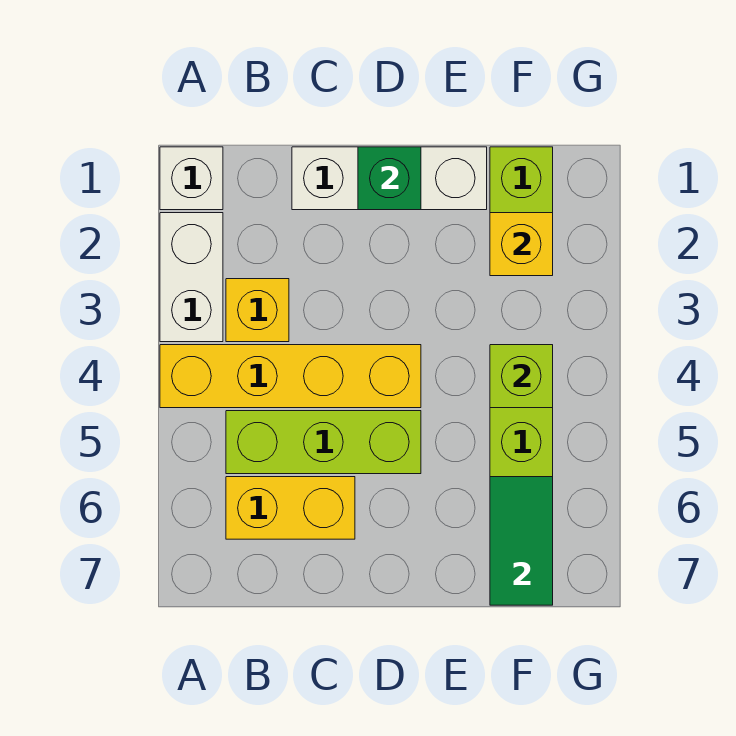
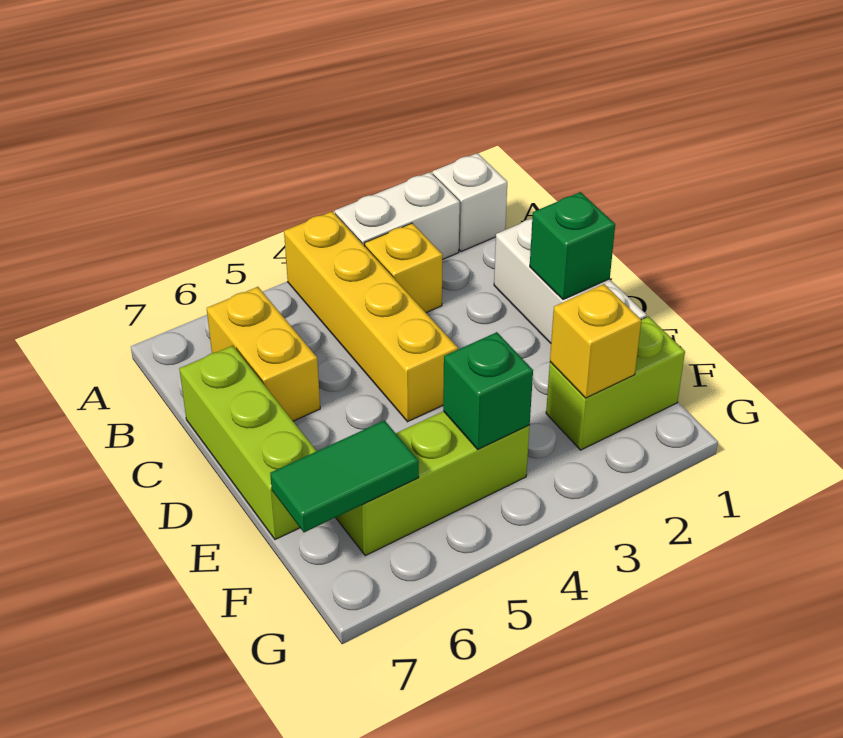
lime brick B5:D5 level 1 -> lime brick C7:E7 level 1
lime brick F4 level 2 -> green brick F4 level 2

